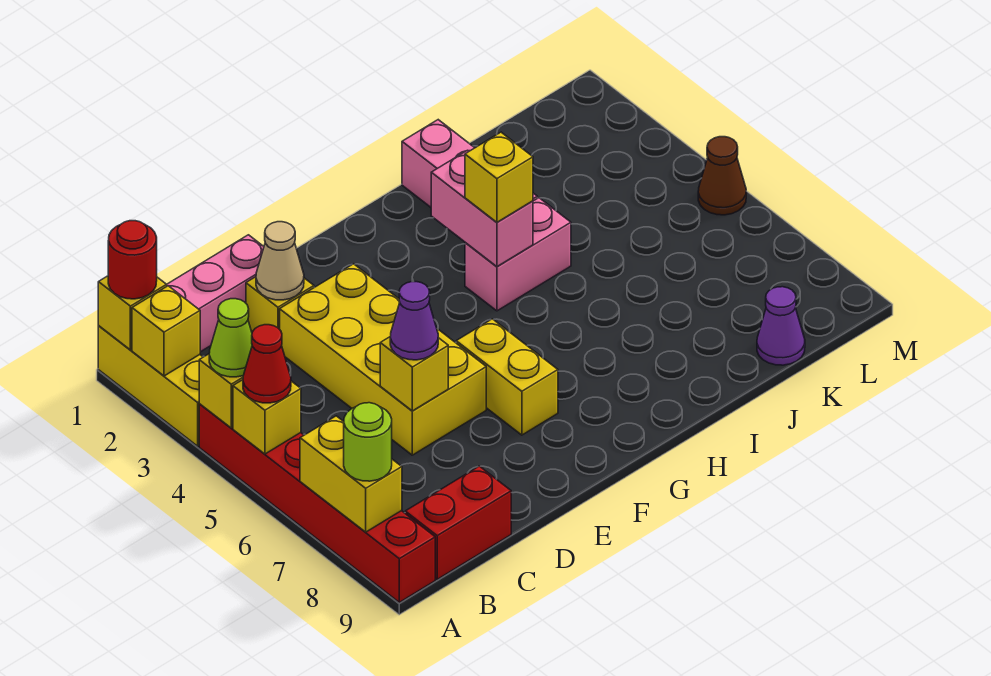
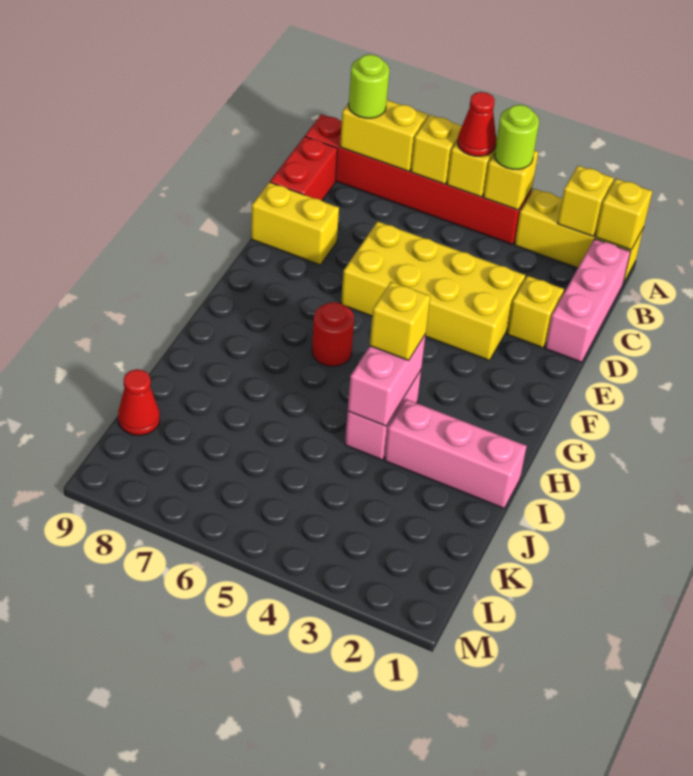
red round brick A1 level 3 -> red round brick G6 level 1
lime cone A4 level 3 -> lime round brick A4 level 3
tan cone D2 level 2 -> none
yellow brick D6 level 2 -> yellow brick A6 level 2
purple cone D6 level 3 -> none
yellow brick F6:F7 level 1 -> yellow brick D8:D9 level 1
pink brick H3:H4 level 2 -> pink brick H4:I4 level 2
purple cone K9 level 1 -> red cone K9 level 1
brown cone M5 level 1 -> none

